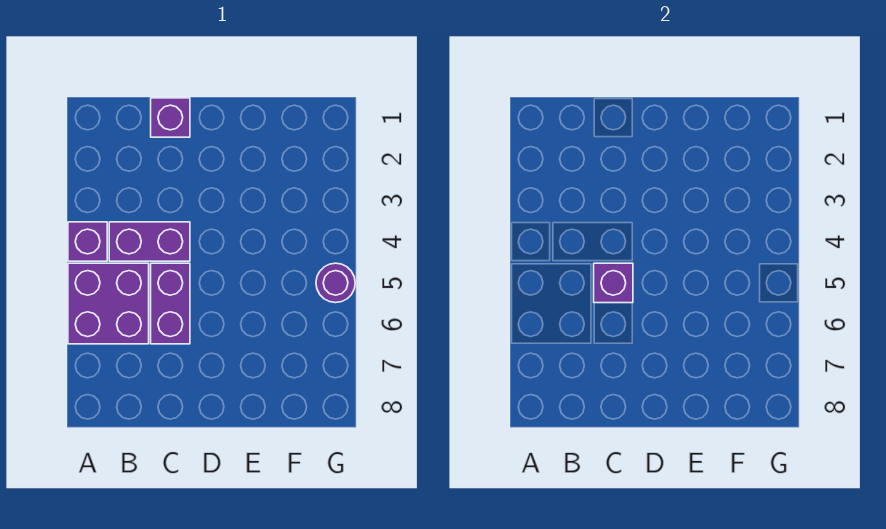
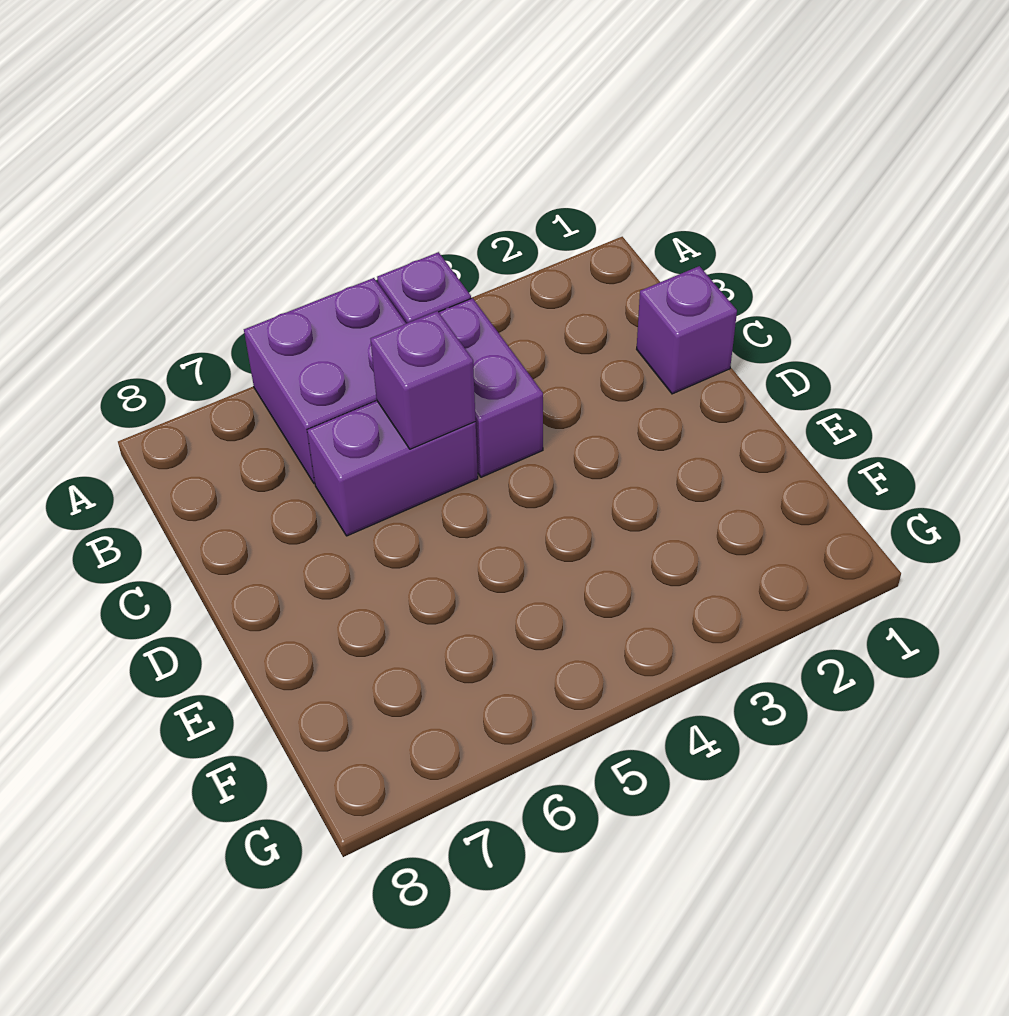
purple round brick G5 level 1 -> none

